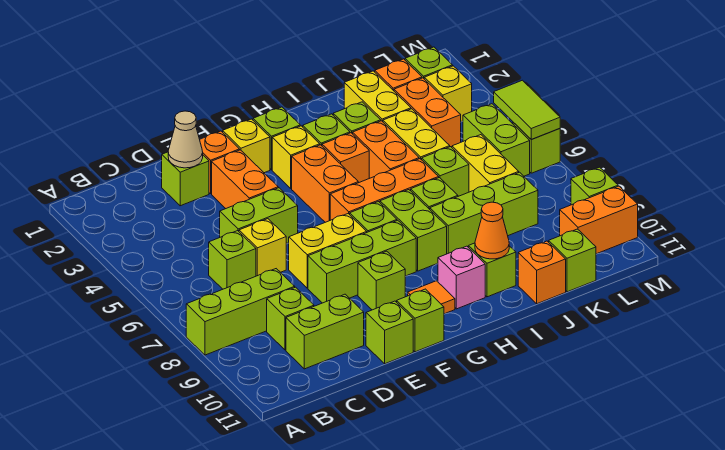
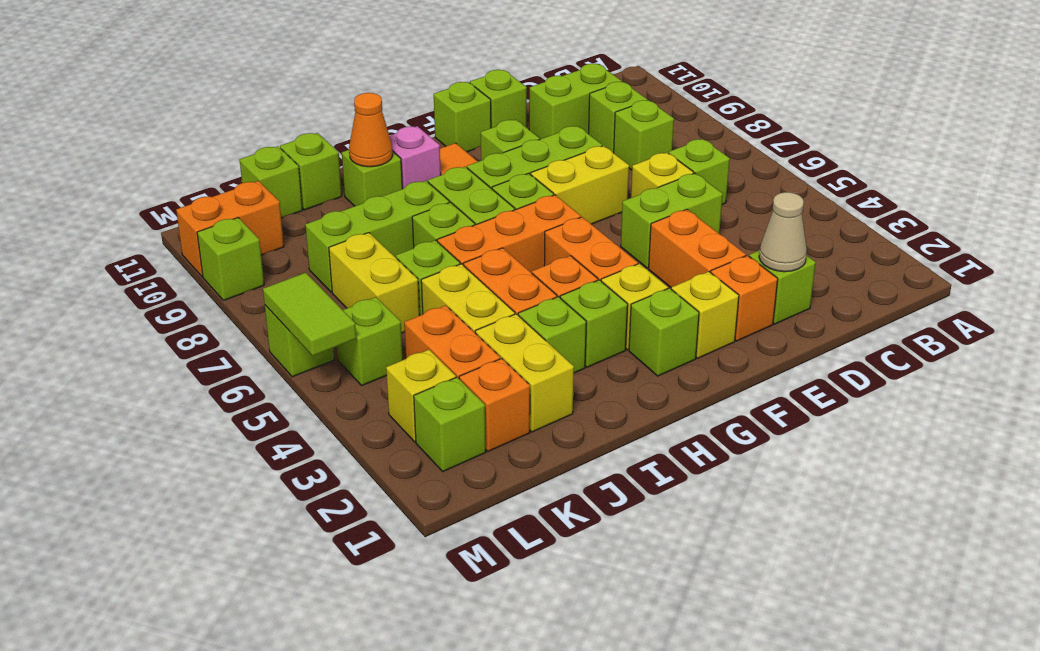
lime brick A8:C8 level 1 -> lime brick C8 level 1
orange brick J11 level 1 -> lime brick J11 level 1
lime brick L5:L6 level 1 -> lime brick L5 level 1

